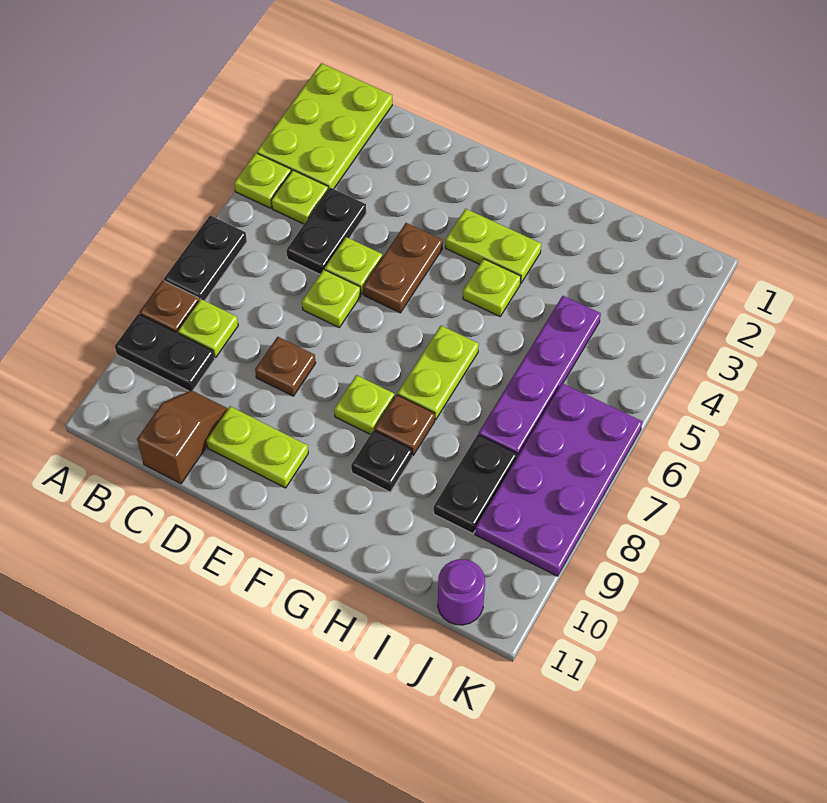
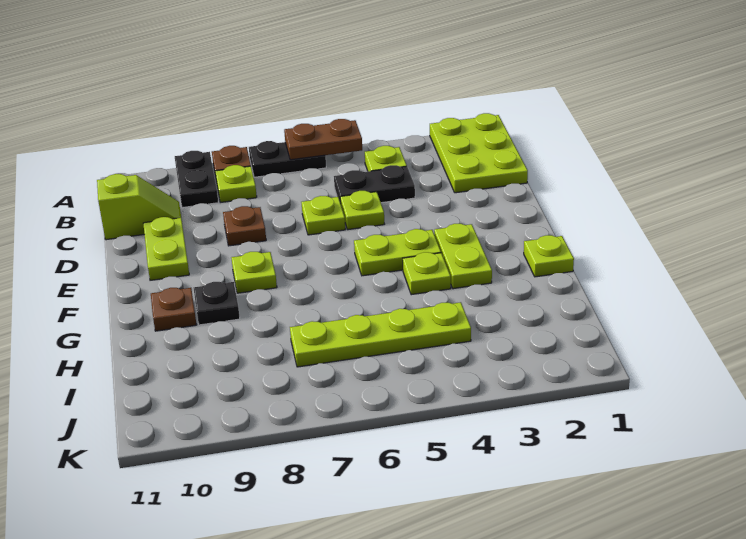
lime plate A1:B3 level 1 -> lime plate A1:C2 level 1
lime plate A4 level 1 -> lime plate G1 level 1
brown slope C10:C11 level 1 top 11 -> lime slope C10:C11 level 1 top 11
brown plate E4:E5 level 1 -> brown plate A5:A6 level 2
lime plate G6:G7 level 1 -> lime plate F4:F5 level 1
brown plate G8 level 1 -> brown plate G10 level 1
purple plate I4:I7 level 1 -> lime plate I4:I7 level 1
black plate I8:I9 level 1 -> none
purple plate J6:K9 level 1 -> none
purple round brick J11 level 1 -> none

